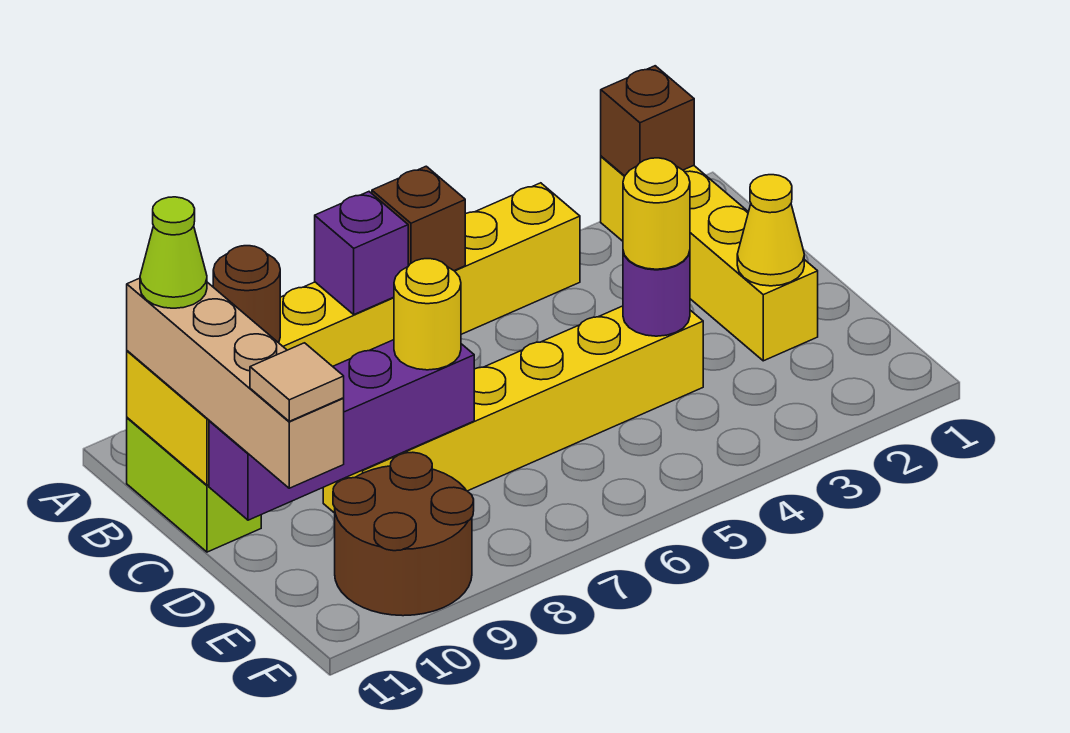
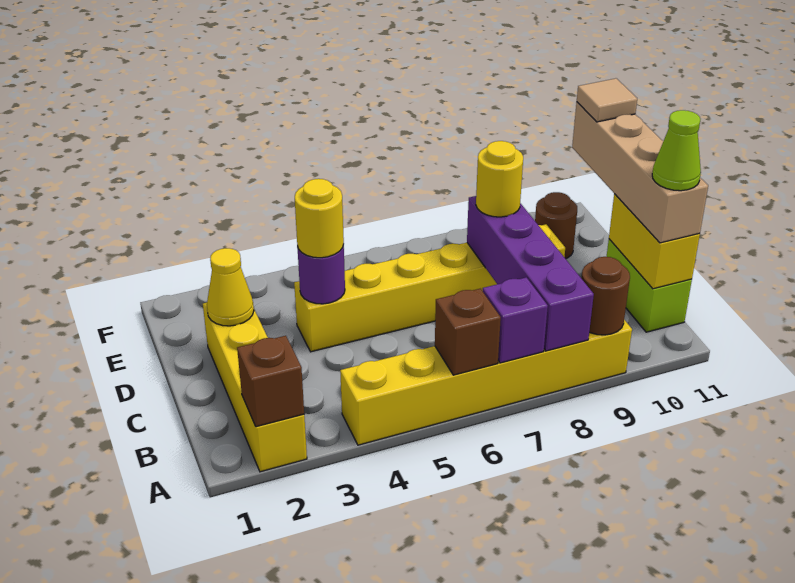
purple brick D8:D11 level 2 -> purple brick A8:D8 level 2
brown round brick E9:F10 level 1 -> brown round brick E10 level 1

